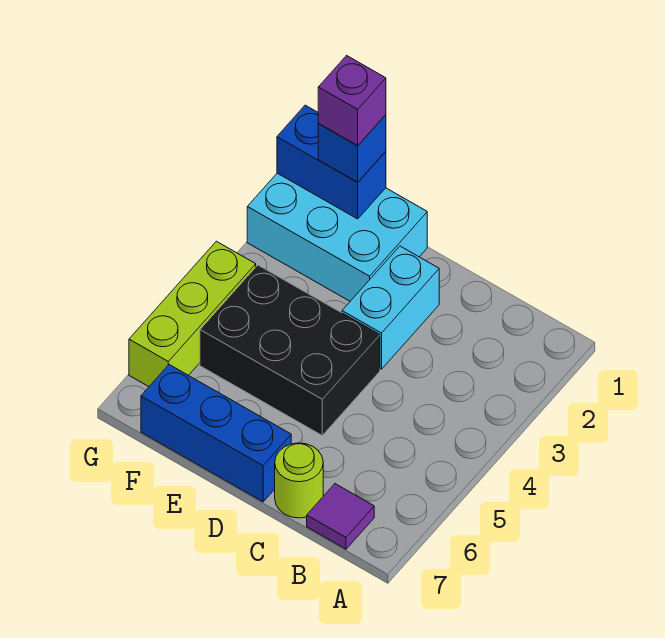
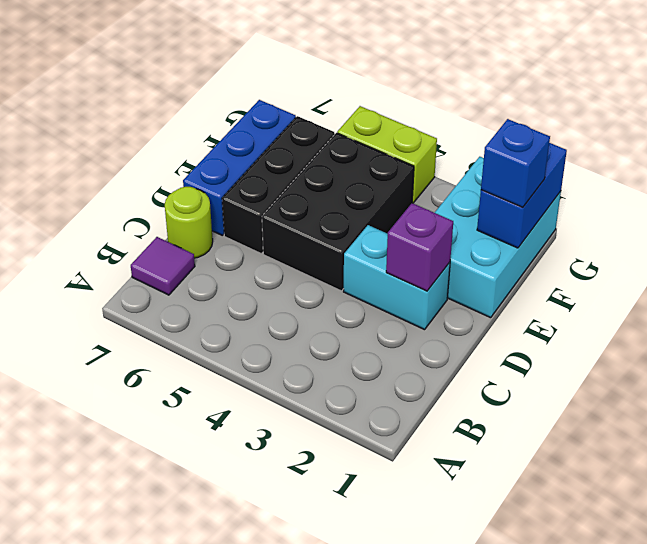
none -> black brick D6:F6 level 1
purple brick F1 level 4 -> purple brick D2 level 2
lime brick G4:G6 level 1 -> lime brick G4:G5 level 1

